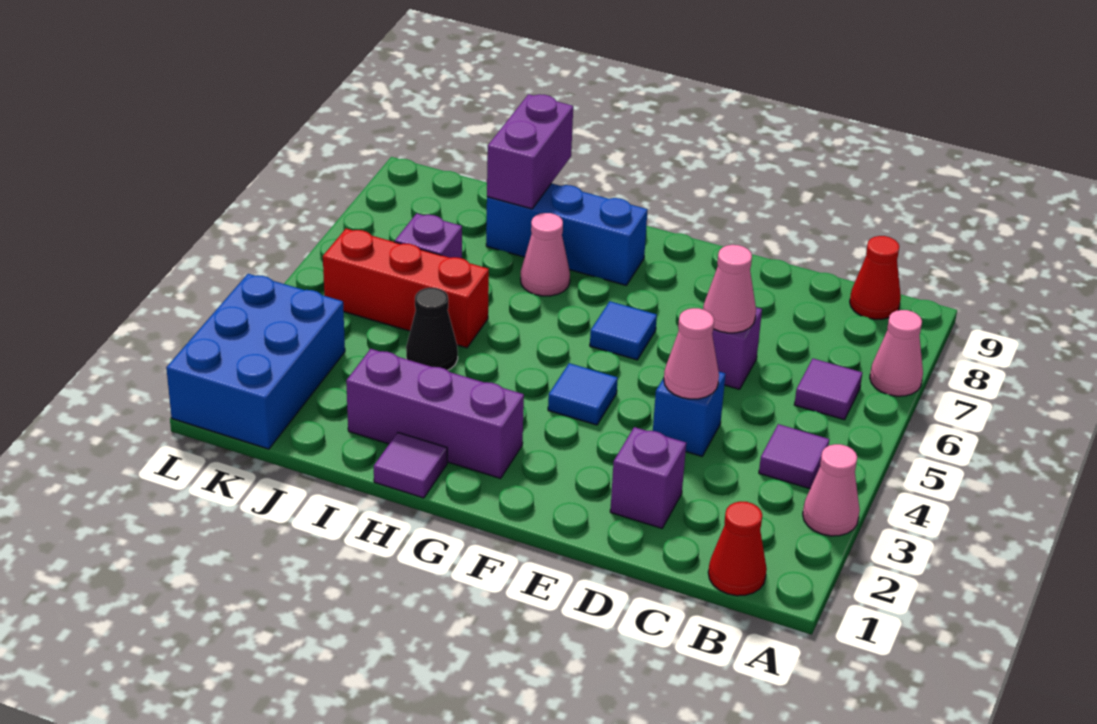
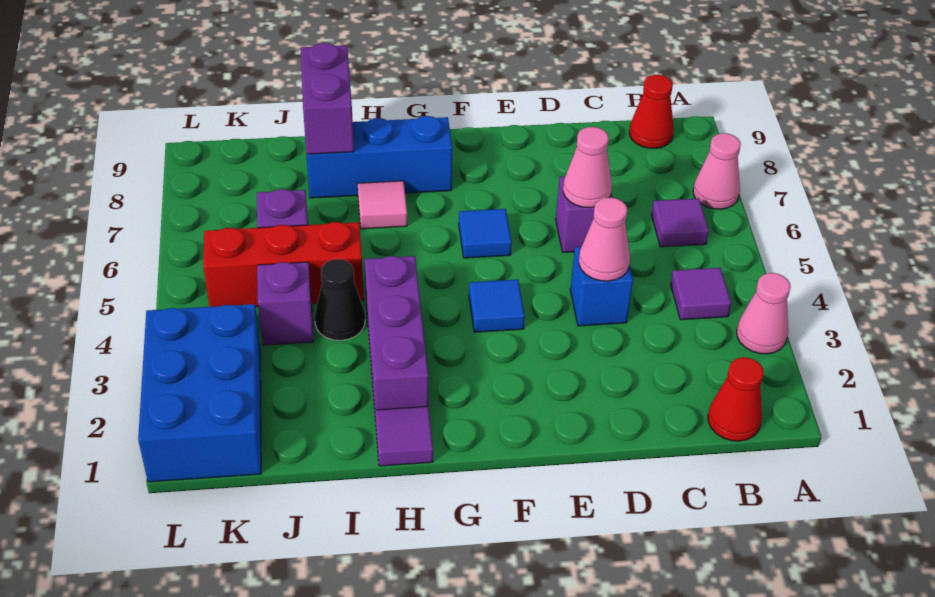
purple brick D2 level 1 -> purple brick J4 level 1
purple brick G2:I2 level 1 -> purple brick H2:H4 level 1
pink cone H7 level 1 -> pink tile H7 level 1

